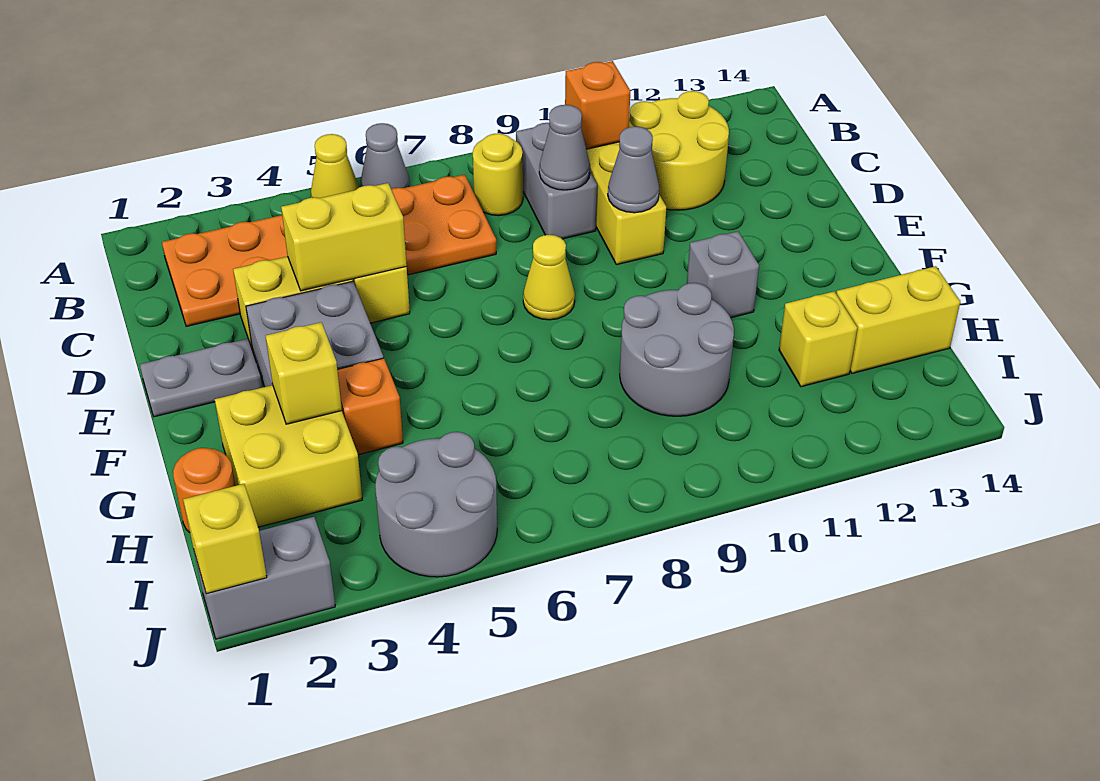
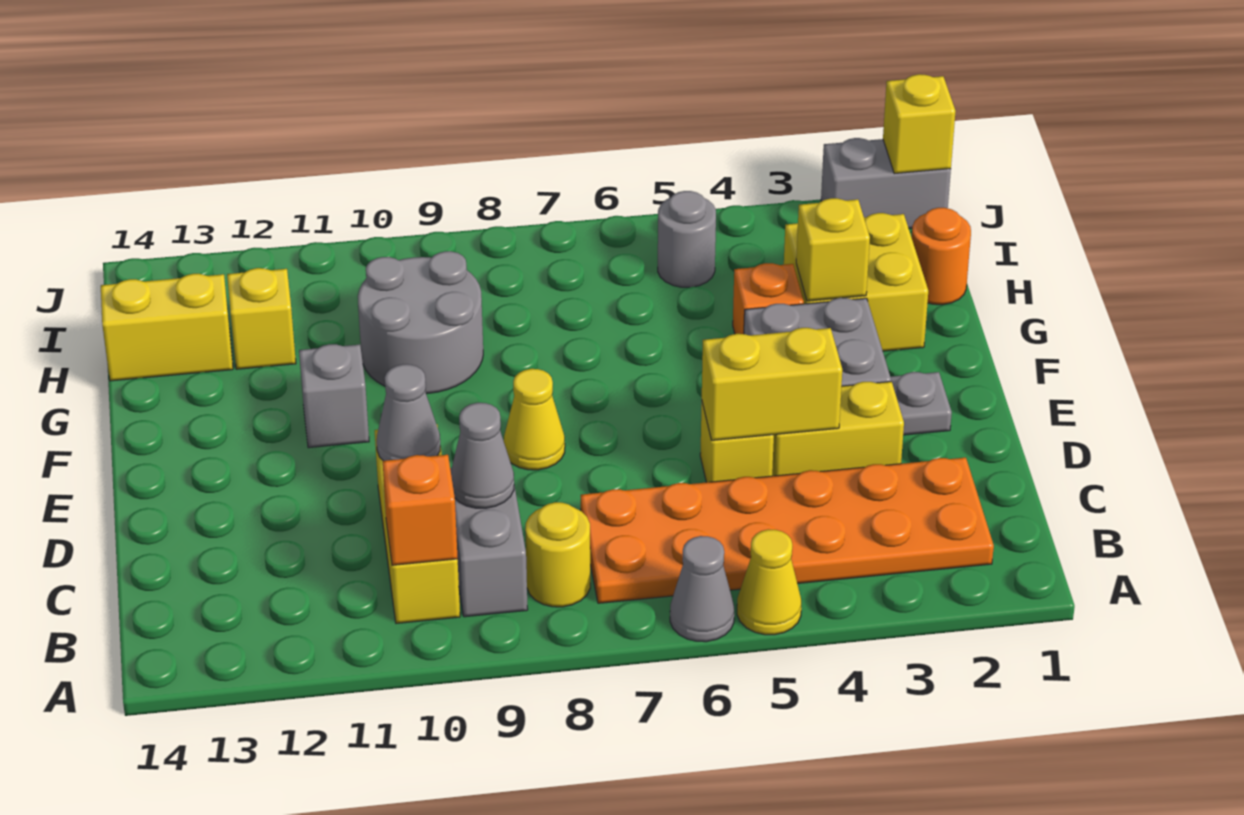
yellow round brick B11:C12 level 1 -> none
grey plate E1:E2 level 1 -> grey plate E2 level 1
grey round brick I4:J5 level 1 -> grey round brick I5 level 1

